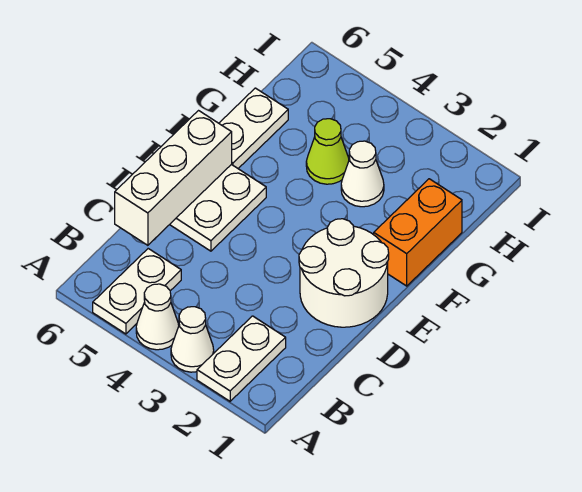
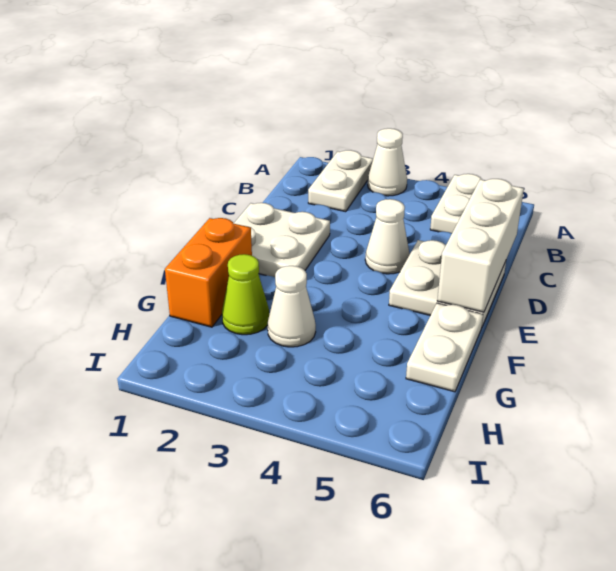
white cone A4 level 1 -> white cone D4 level 1
white round brick D1:E2 level 1 -> white plate D1:E2 level 1
lime cone G4 level 1 -> lime cone G2 level 1

